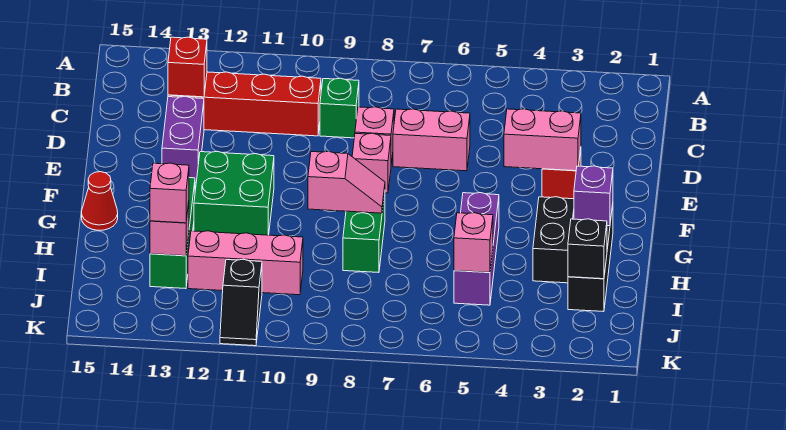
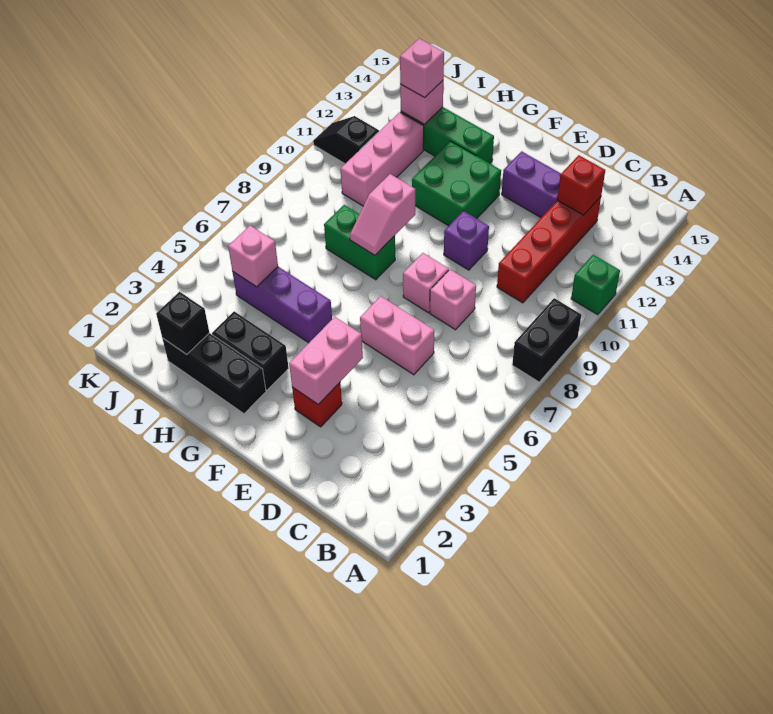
none -> black brick A8:A9 level 1
green brick C9 level 1 -> green brick A11 level 1
pink brick D6:D7 level 1 -> pink brick D6:E6 level 1
purple brick G2 level 2 -> purple brick E10 level 1
red cone G15 level 1 -> none

